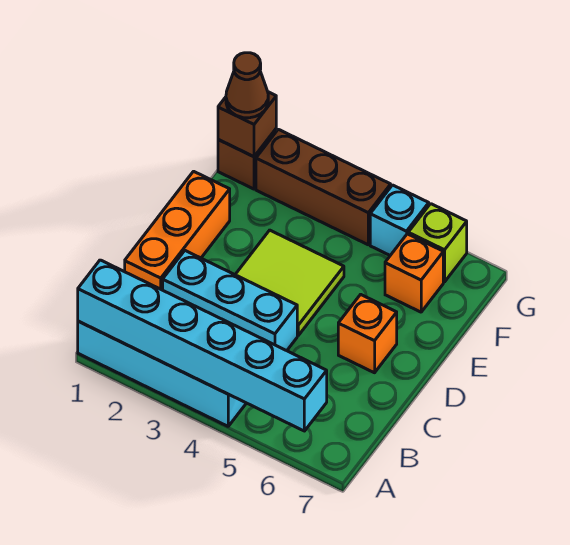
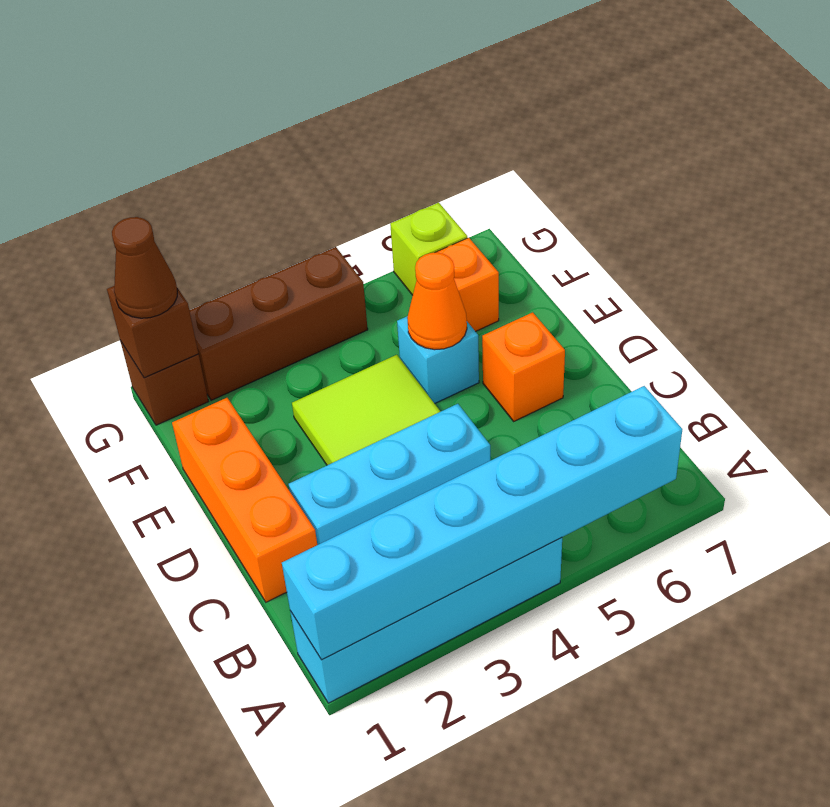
none -> orange cone E5 level 2
cyan brick G5 level 1 -> cyan brick E5 level 1

